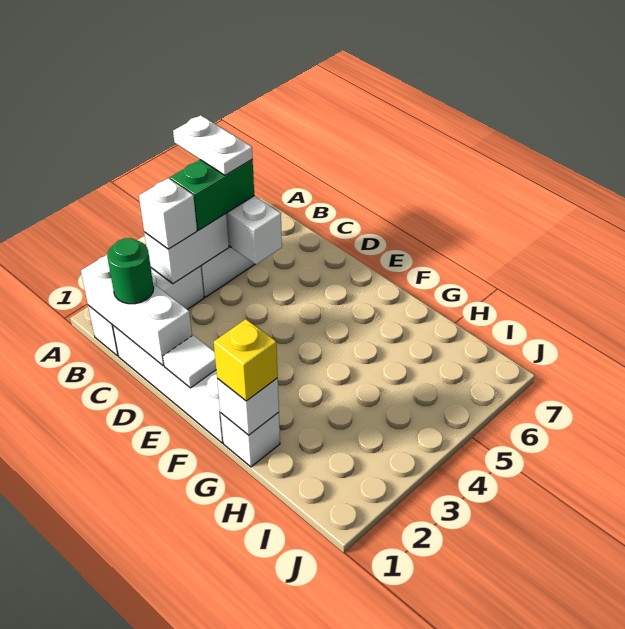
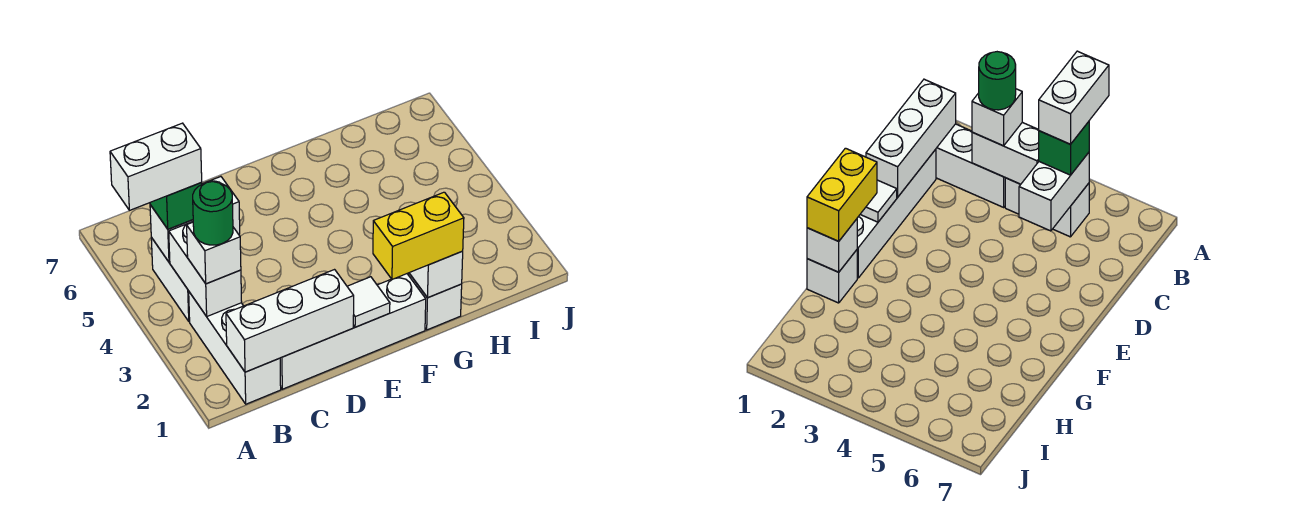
white plate A5:B5 level 4 -> white brick A5:B5 level 4
green brick B4:B5 level 3 -> green brick B5 level 3
green round brick C1 level 3 -> green round brick B3 level 4
yellow brick G1 level 3 -> yellow brick F1:G1 level 3

